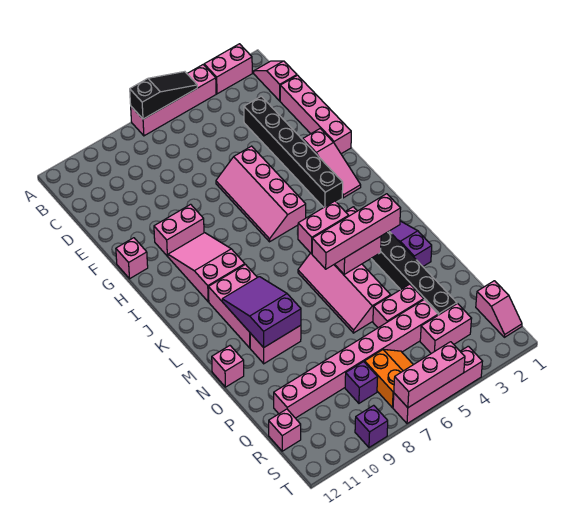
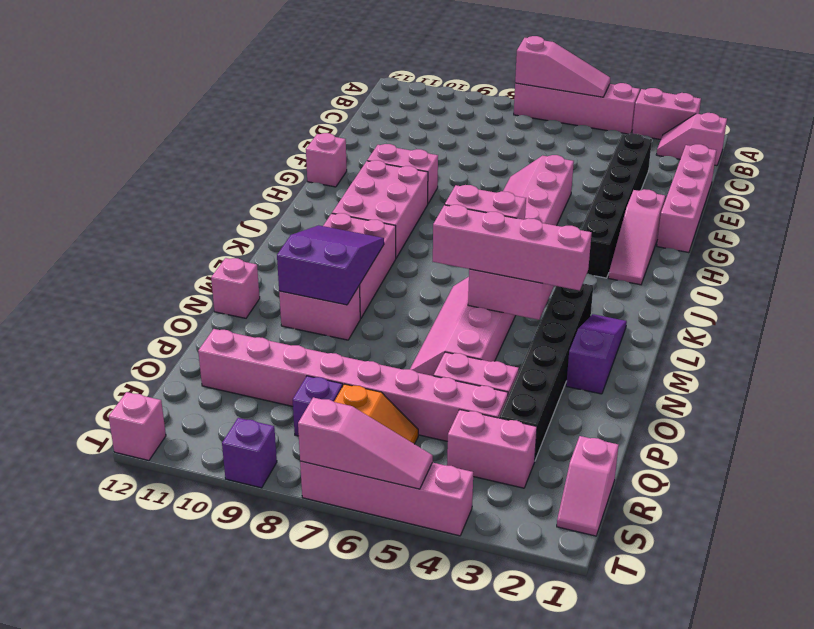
black slope A5:A7 level 2 top 7 -> pink slope A5:A7 level 2 top 7
pink slope B1:C1 level 1 top C -> pink slope B1:B2 level 1 top 1
pink slope H9:J10 level 1 top J -> pink brick H9:J10 level 1
pink brick R12 level 1 -> pink brick T12 level 1
pink brick T5:T7 level 2 -> pink slope T5:T7 level 2 top 7

